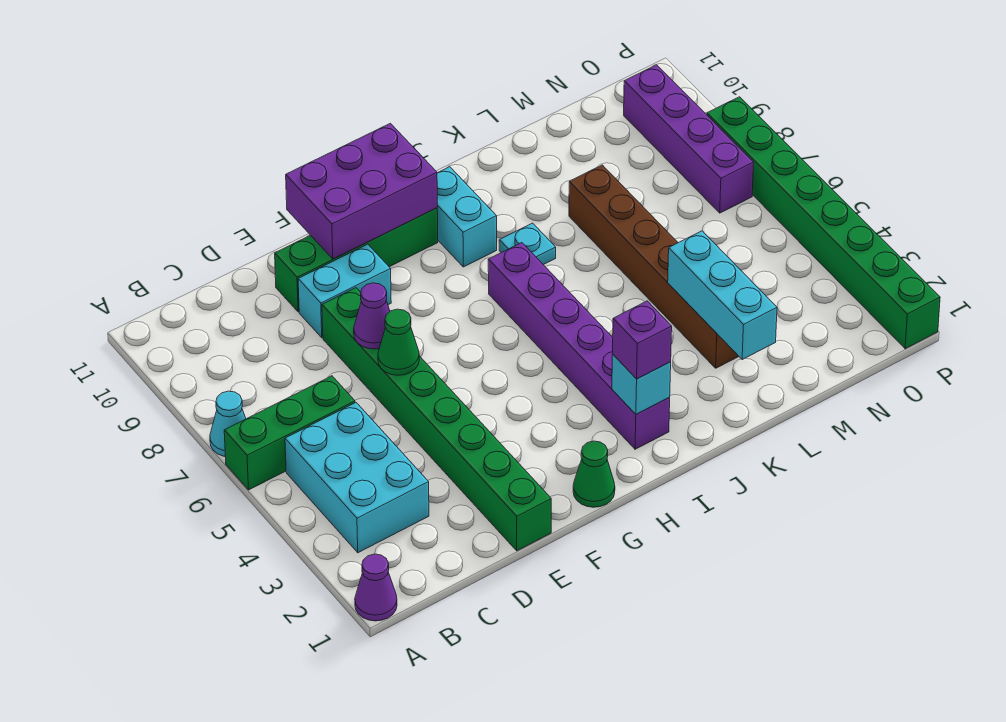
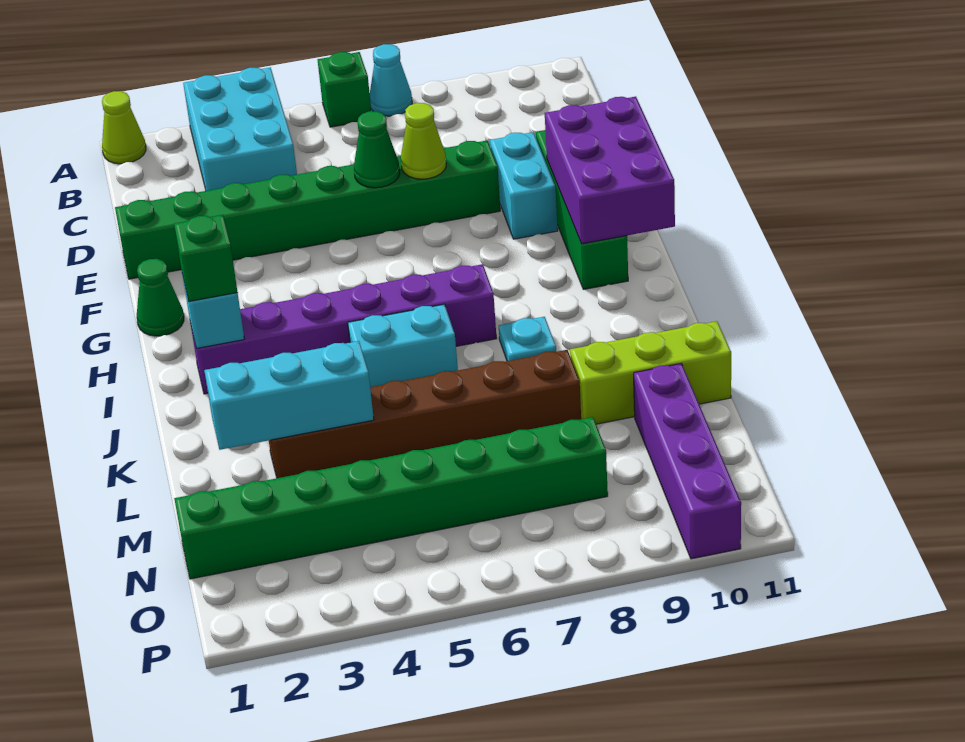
purple cone A1 level 1 -> lime cone A1 level 1
green brick A6:C6 level 1 -> green brick A6 level 1
cyan brick B3:C5 level 1 -> cyan brick A3:C4 level 1
purple cone E7 level 2 -> lime cone E7 level 2
purple brick I2 level 3 -> green brick I2 level 3
cyan brick I9:I10 level 1 -> cyan brick J5:J6 level 1
none -> lime brick L9:L11 level 1
purple brick O7:O10 level 1 -> purple brick M10:P10 level 1
green brick P1:P8 level 1 -> green brick N1:N8 level 1

